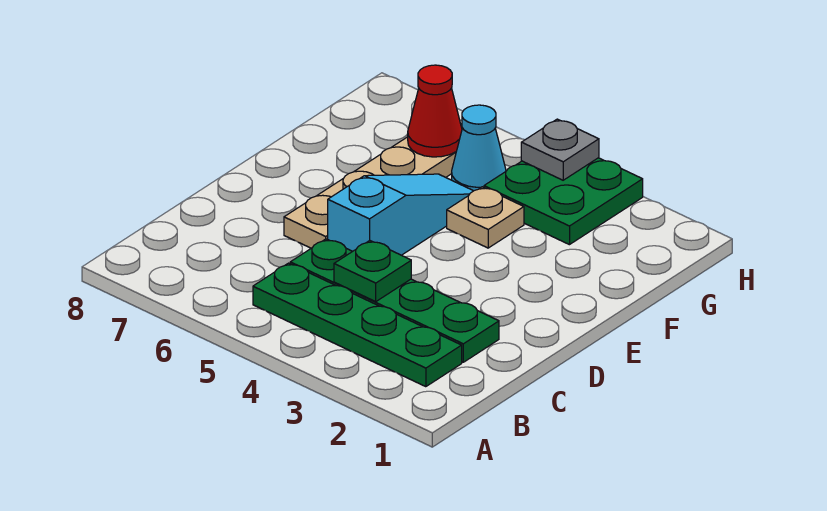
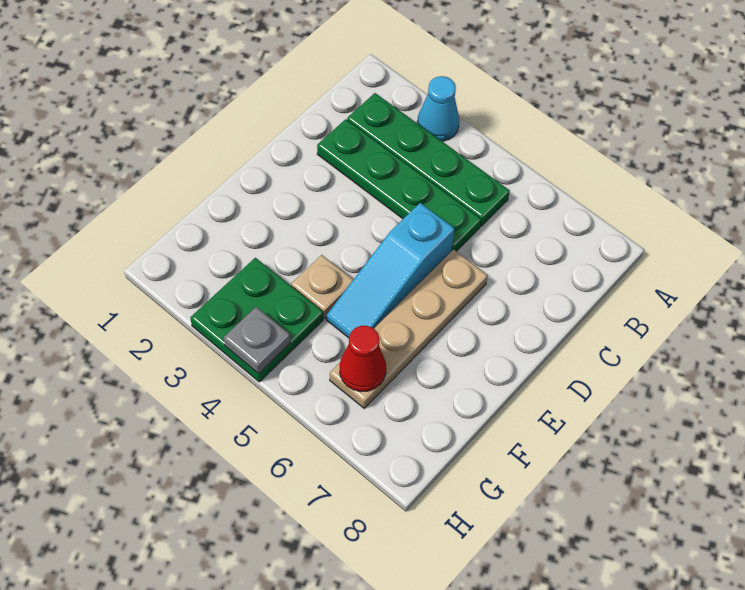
green plate C4 level 2 -> none
cyan cone G5 level 1 -> cyan cone A3 level 1

